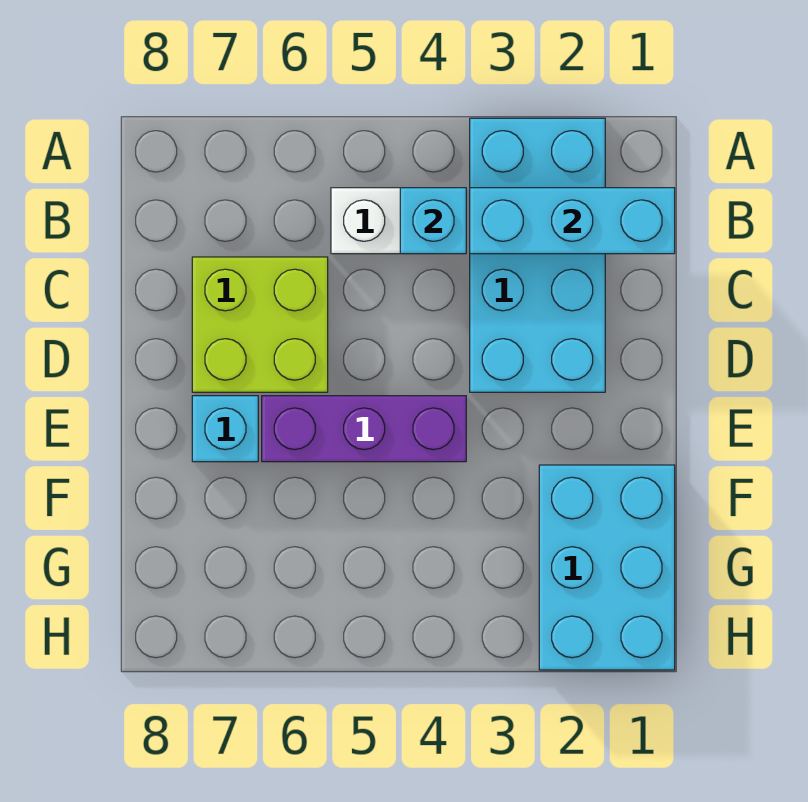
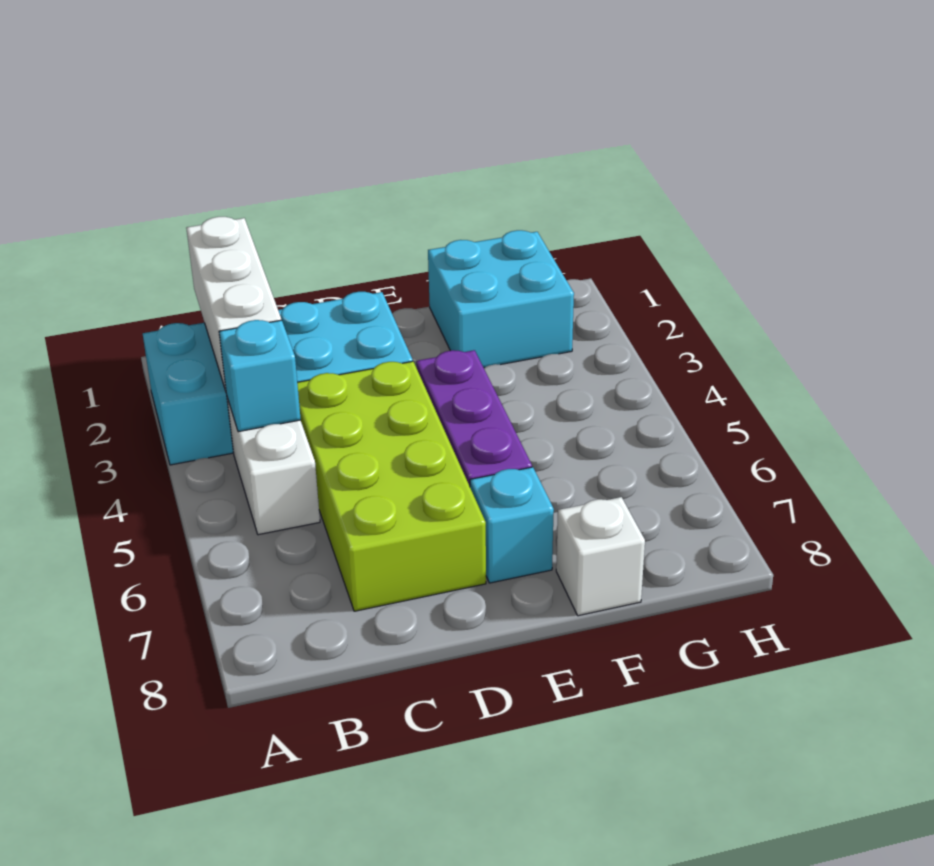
cyan brick B1:B3 level 2 -> white brick B1:B3 level 2
lime brick C6:D7 level 1 -> lime brick C4:D7 level 1
cyan brick F1:H2 level 1 -> cyan brick F1:G2 level 1
none -> white brick F8 level 1

